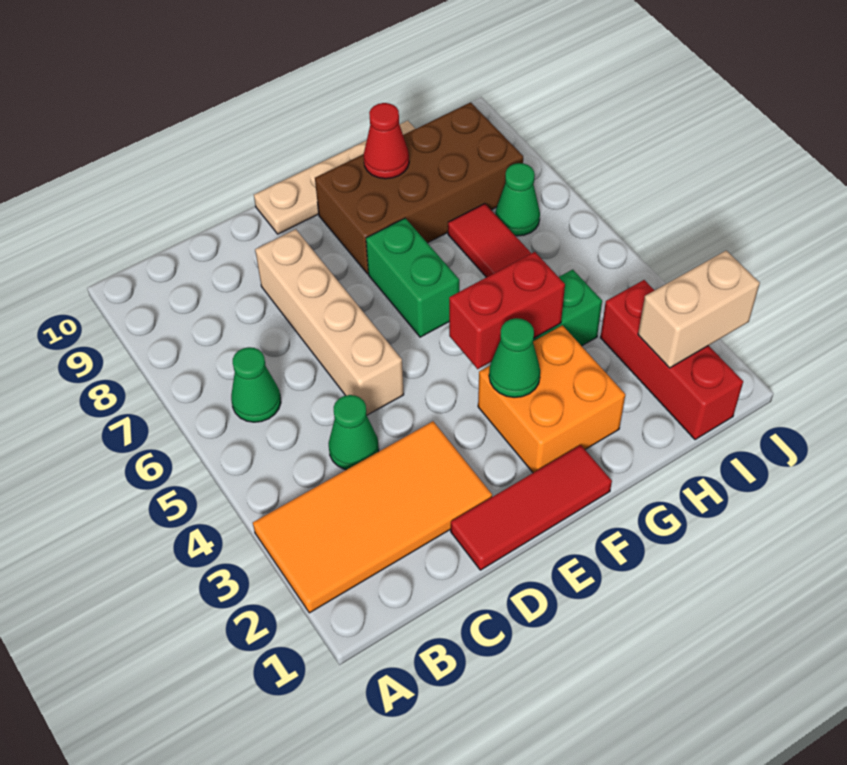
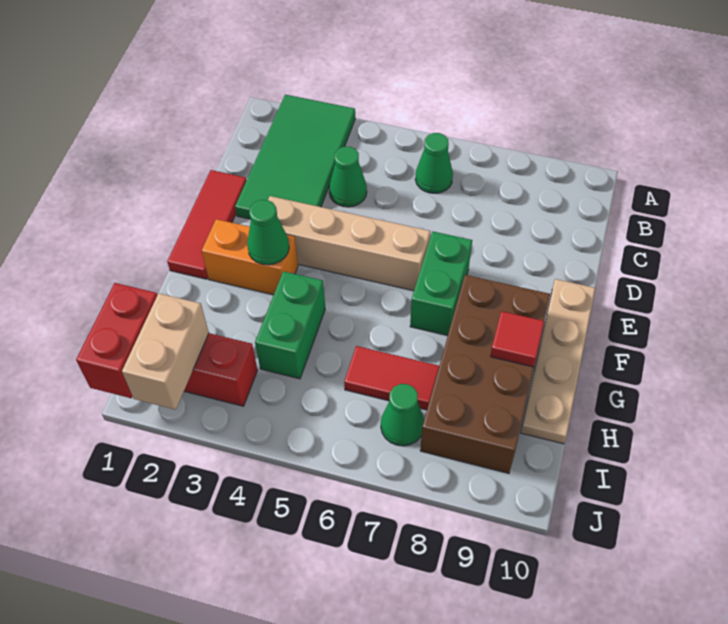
orange tile A2:D3 level 1 -> green tile A2:D3 level 1
tan brick D5:D8 level 1 -> tan brick E3:E6 level 1
orange brick F2:G3 level 1 -> orange brick F2:F3 level 1
red brick F4:G4 level 2 -> red brick I1:J1 level 2
green brick F6:F7 level 1 -> green brick E7:F7 level 1
red cone G9 level 2 -> red tile G9 level 2

